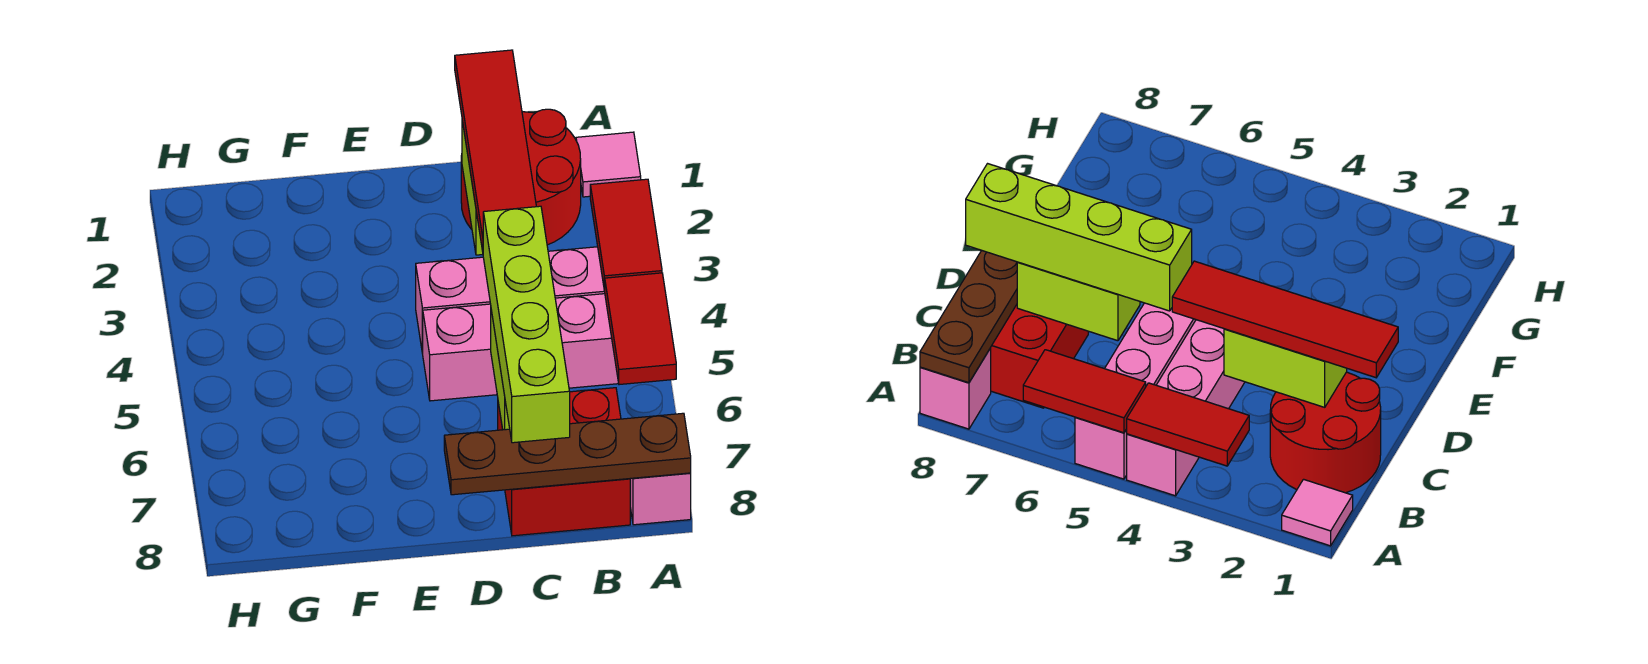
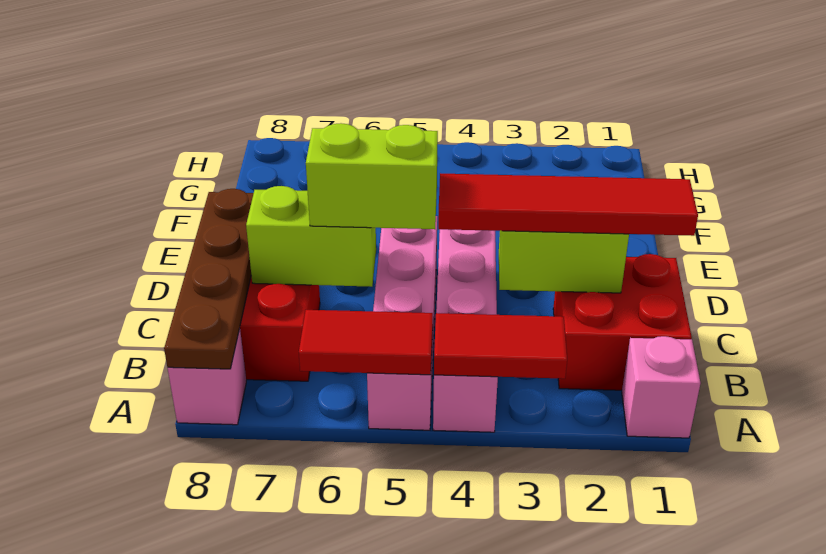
pink tile A1 level 1 -> pink brick A1 level 1
red round brick B1:C2 level 1 -> red brick B1:C2 level 1
lime brick C5:C8 level 3 -> lime brick C5:C6 level 3

